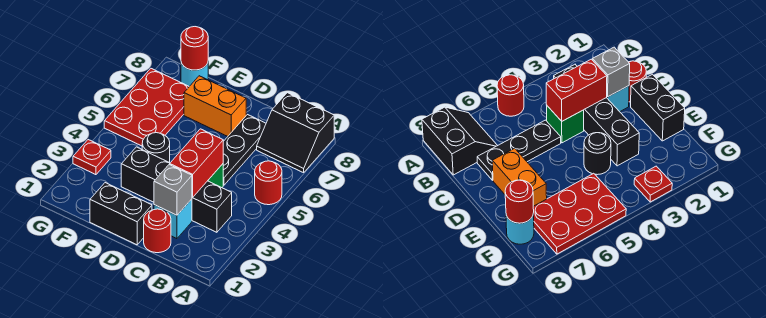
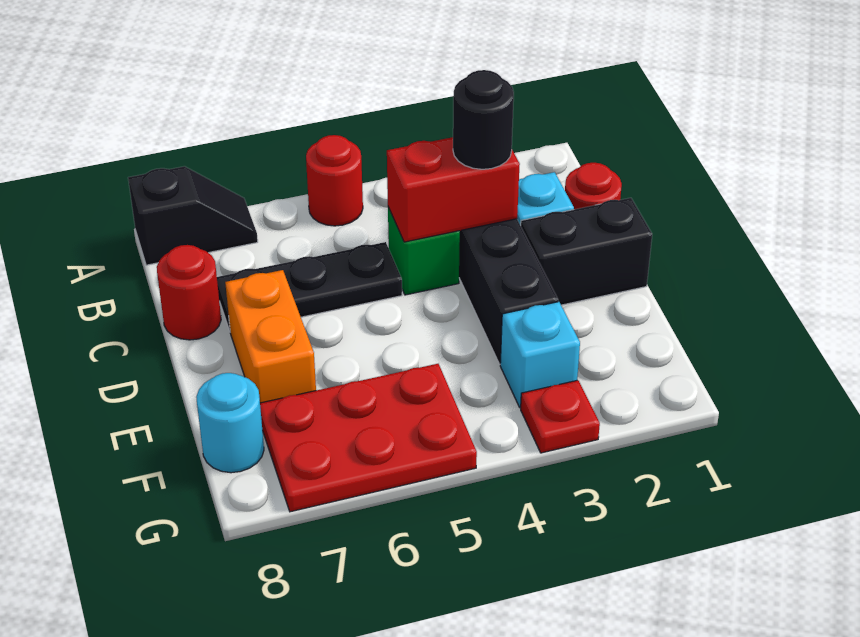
black slope A7:B8 level 1 top 8 -> black slope A7:A8 level 1 top 8
grey brick C2 level 2 -> none
black brick D1:E1 level 1 -> black brick D1:D2 level 1
black round brick E4 level 1 -> black round brick C3 level 3
none -> cyan brick F3 level 1
red round brick F8 level 2 -> red round brick C8 level 1

